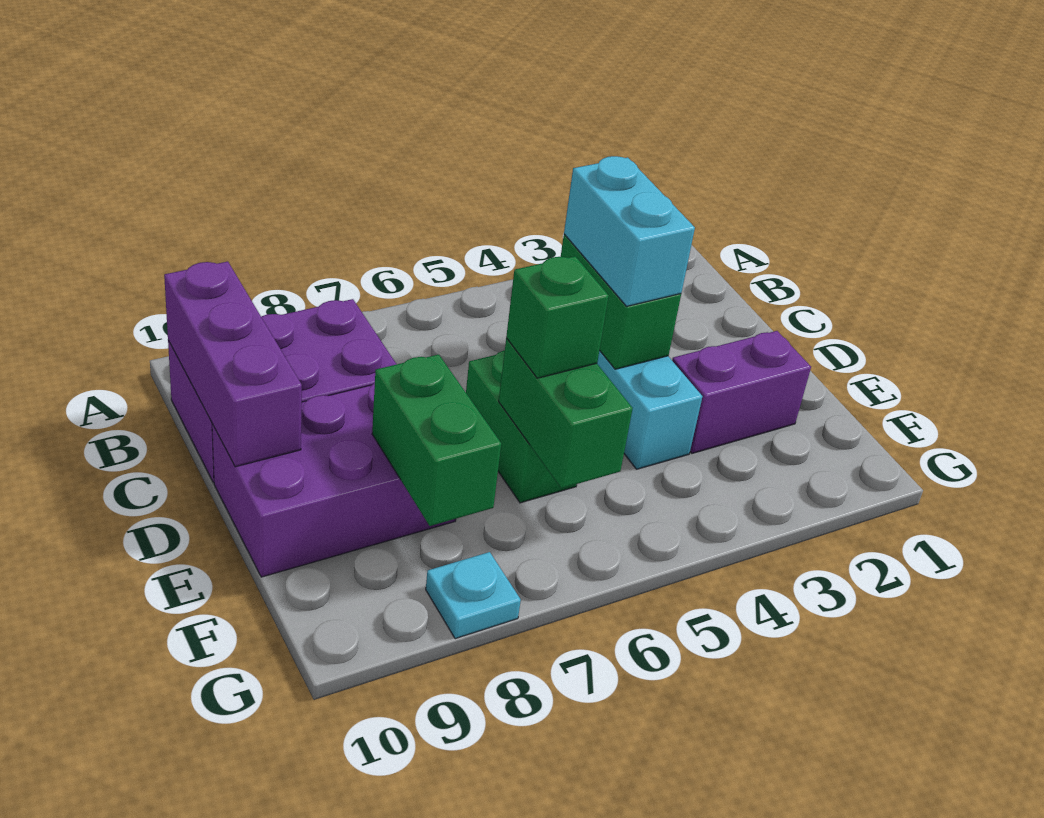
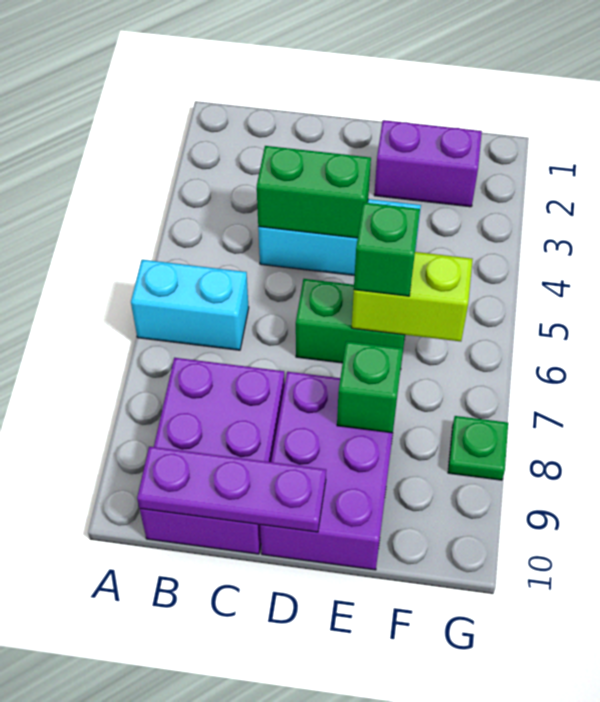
purple brick B10:D10 level 2 -> purple plate B10:D10 level 2
cyan brick C4:D4 level 3 -> cyan brick A6:B6 level 1
purple brick E2:E3 level 1 -> purple brick E2:F2 level 1
green brick E6:F6 level 2 -> lime brick E6:F6 level 2
green brick E8:F8 level 2 -> green brick E8 level 2
cyan plate G8 level 1 -> green plate G8 level 1

